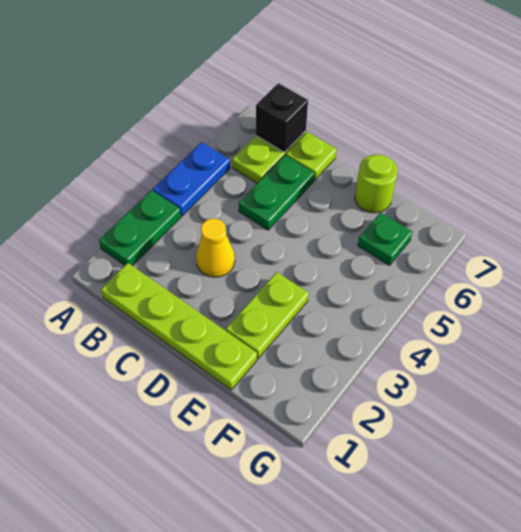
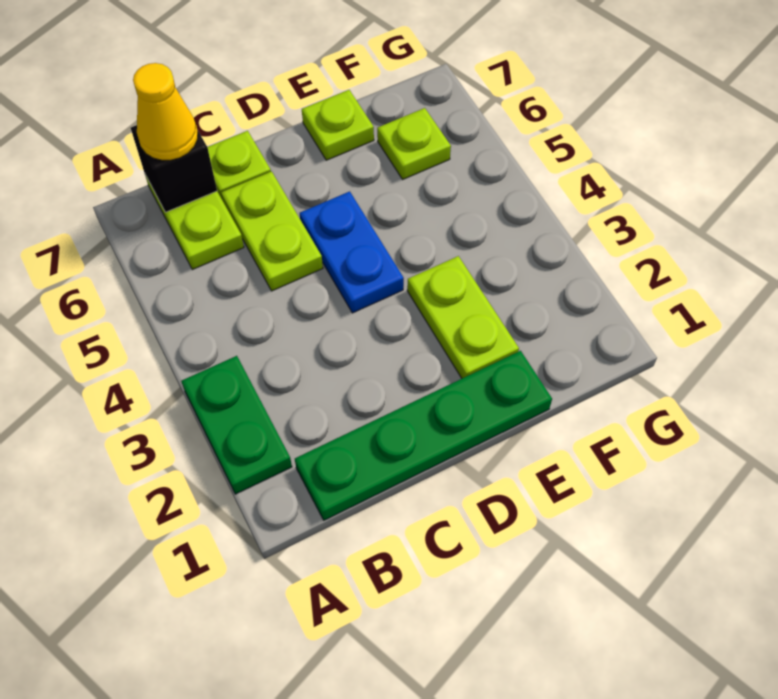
blue plate A4:A5 level 1 -> blue plate D4:D5 level 1
lime plate B1:E1 level 1 -> green plate B1:E1 level 1
yellow cone C3 level 1 -> yellow cone B7 level 3
green plate C5:C6 level 1 -> lime plate C5:C6 level 1
lime round brick E7 level 1 -> lime plate E7 level 1
green plate F6 level 1 -> lime plate F6 level 1

